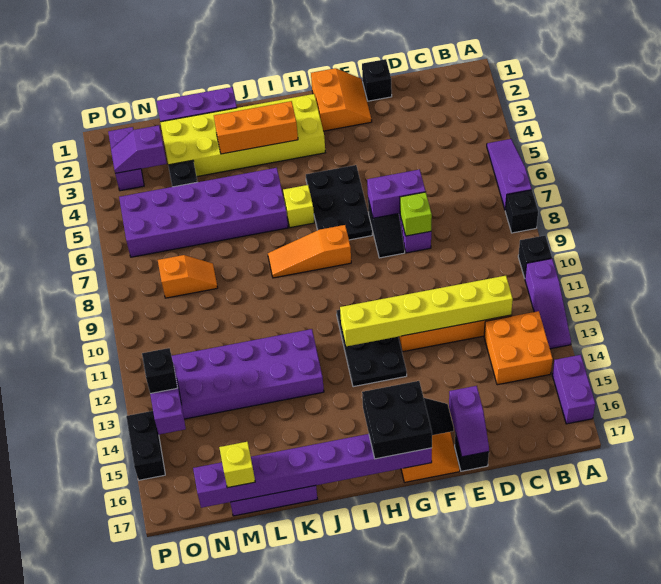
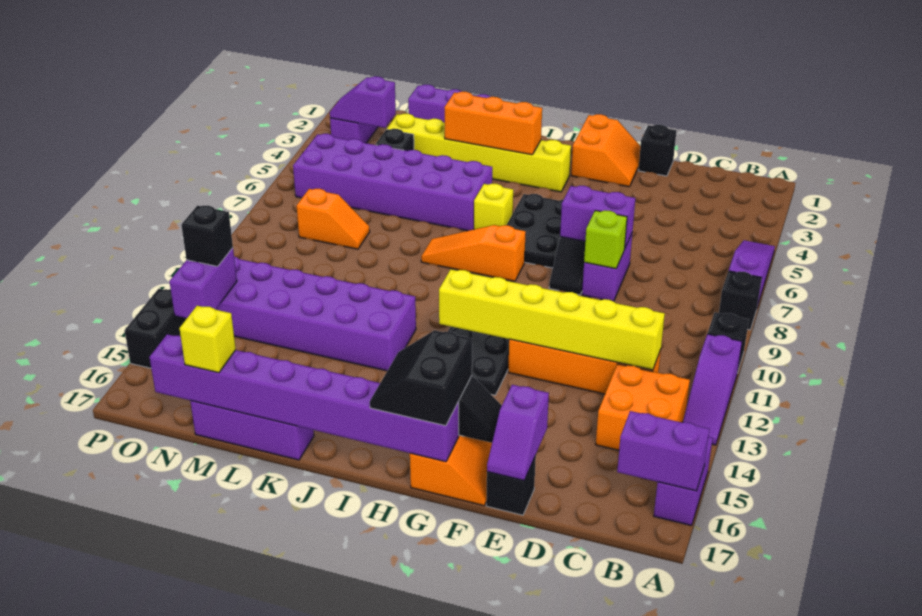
none -> purple brick A16:B16 level 2
black brick G16:H17 level 3 -> black slope G16:H17 level 3 top G
yellow brick H2:M3 level 1 -> yellow brick H3:M3 level 1

